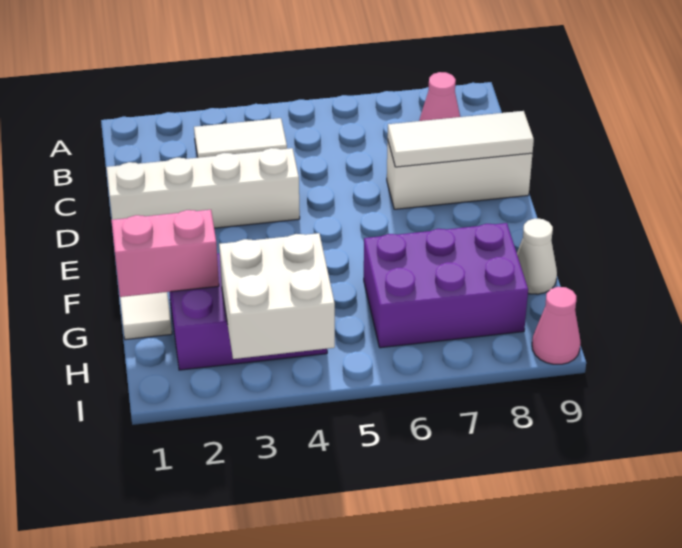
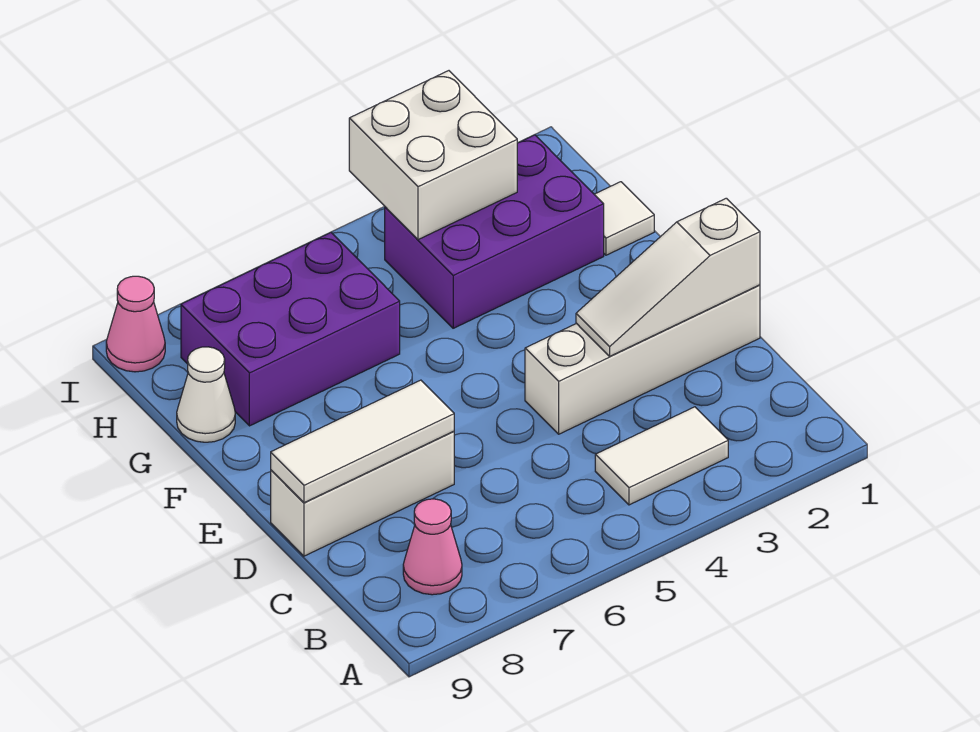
none -> white slope D1:D3 level 2 top 1
pink brick G1:G2 level 2 -> none

